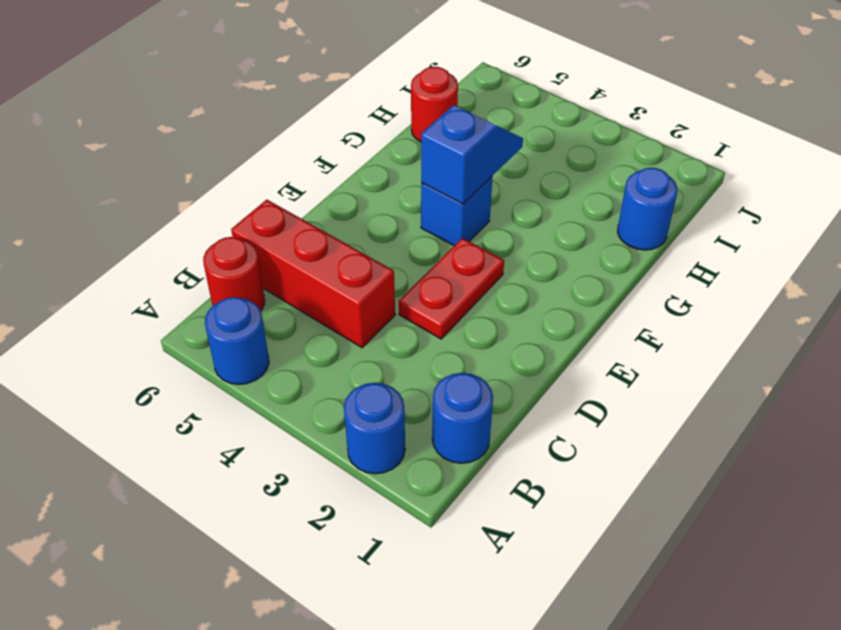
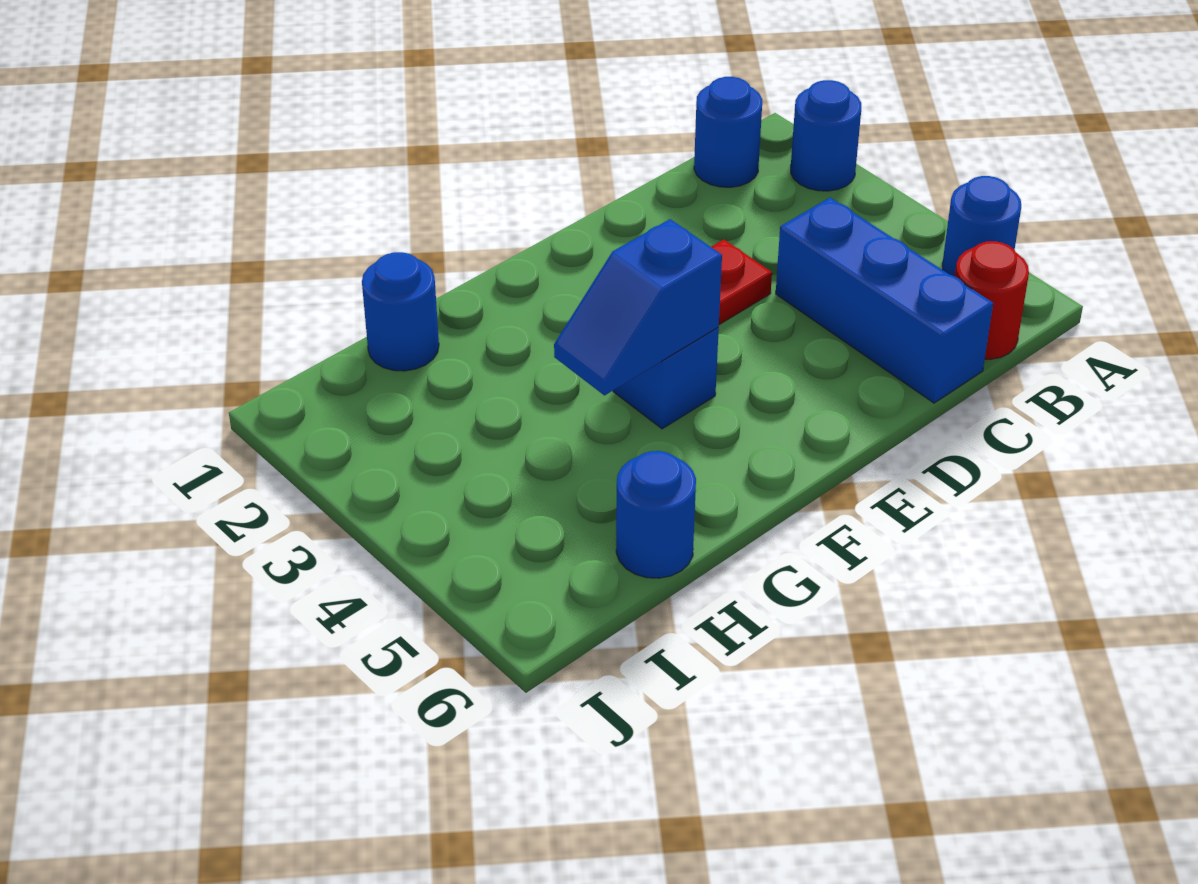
red brick C4:C6 level 1 -> blue brick C4:C6 level 1
red round brick H6 level 1 -> blue round brick H6 level 1

